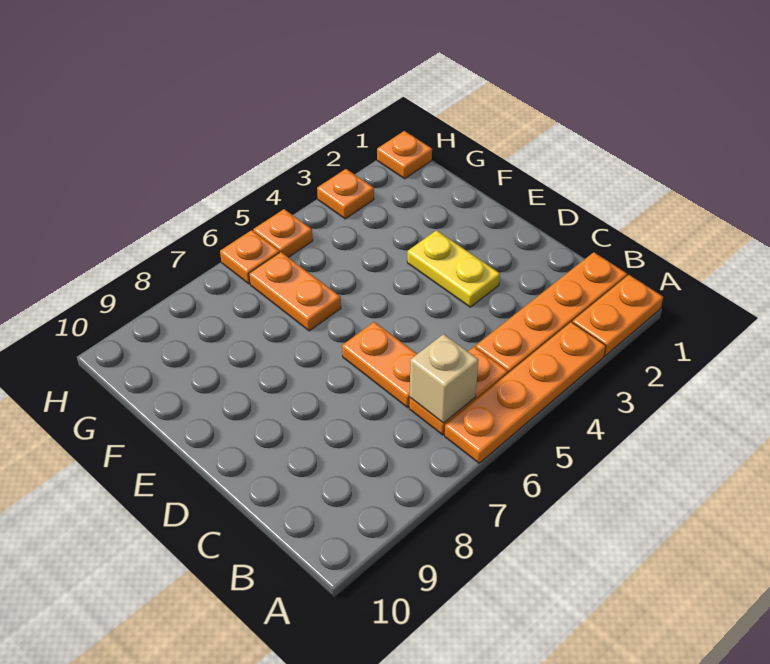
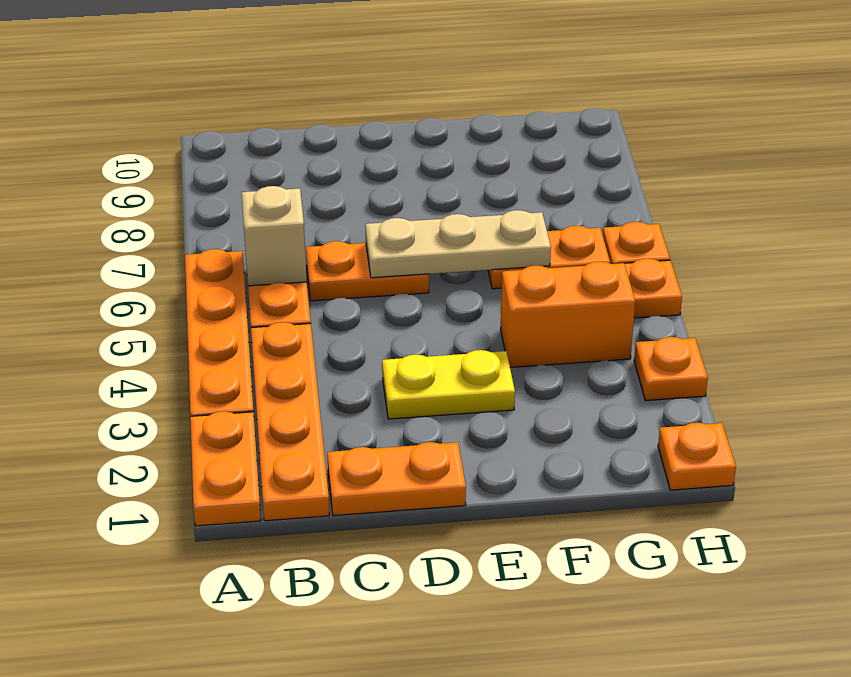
none -> orange plate C1:D1 level 1
none -> tan plate D6:F6 level 2
none -> orange brick F4:G4 level 1

